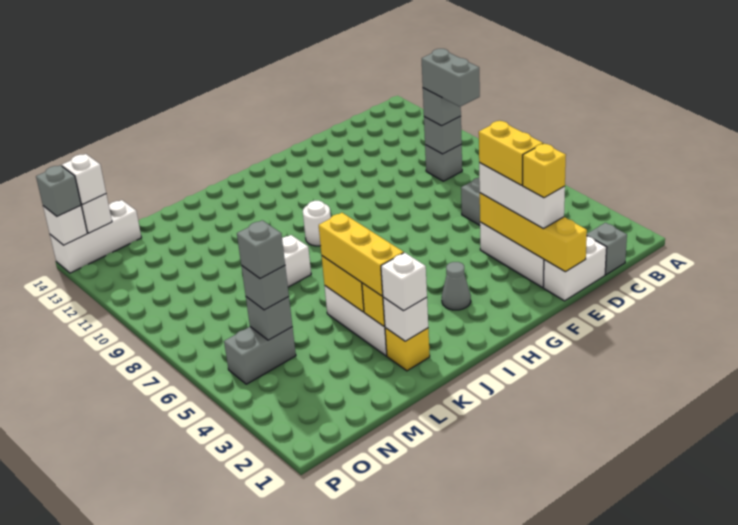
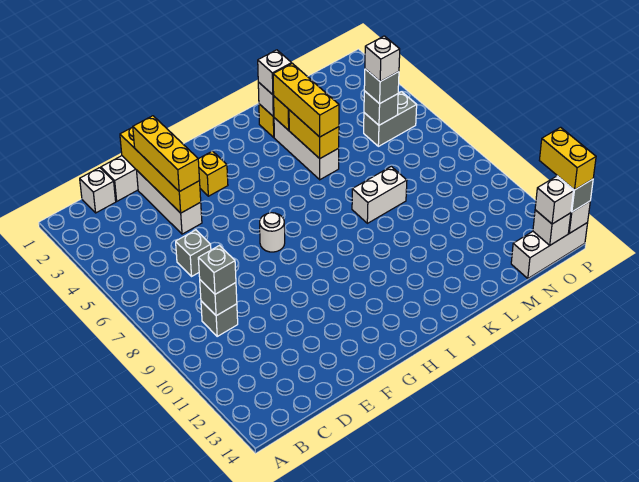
grey brick C1 level 1 -> white brick C1 level 1
grey brick C8:C9 level 4 -> none
white brick E2:E4 level 3 -> yellow brick E2:E4 level 3
yellow brick E2 level 4 -> yellow brick G3 level 1
yellow brick E3:E4 level 4 -> yellow brick P13:P14 level 4
grey cone H3 level 1 -> none
white round brick I9 level 1 -> white round brick G7 level 1
grey brick N5 level 4 -> white brick N5 level 4

